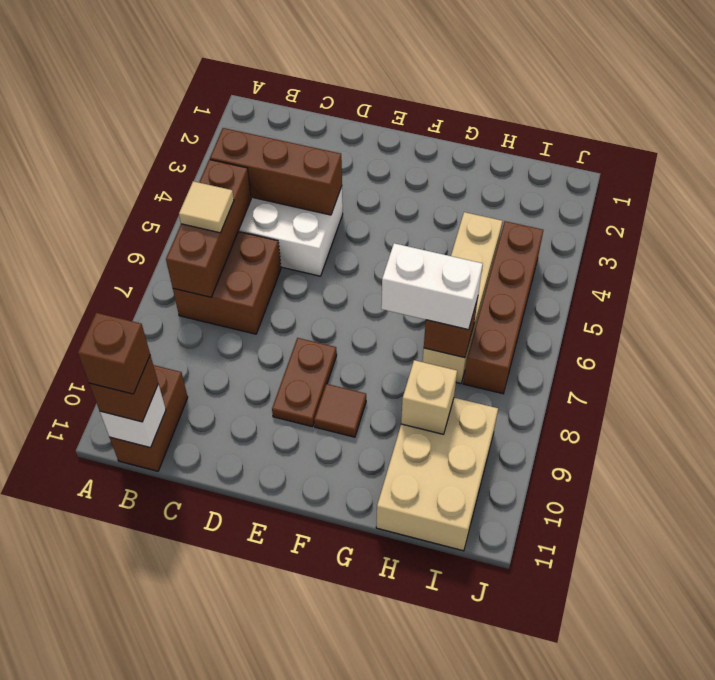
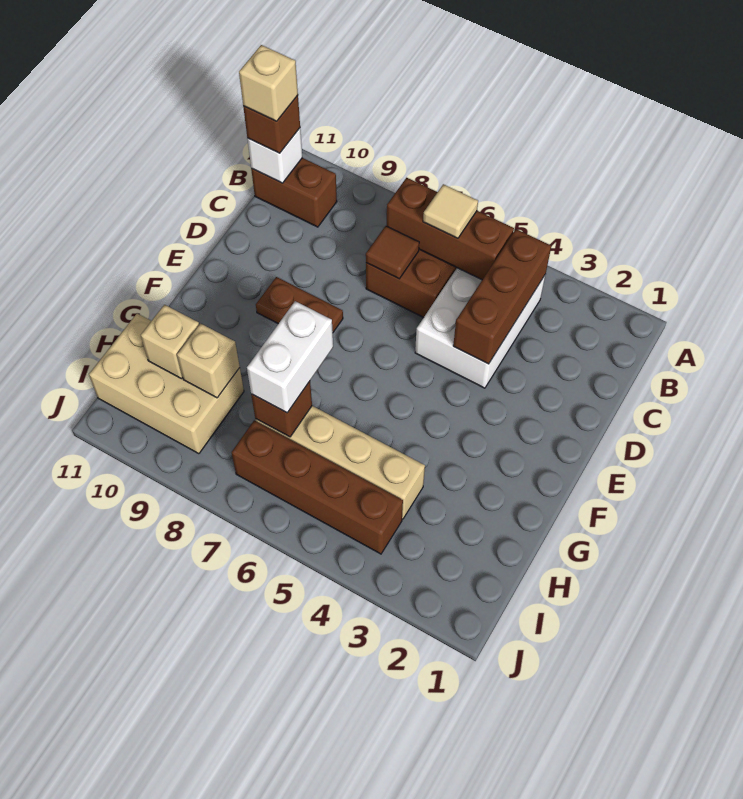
brown brick B11 level 4 -> tan brick B11 level 4
brown tile F9 level 1 -> brown tile C7 level 2
none -> tan brick H10 level 2

